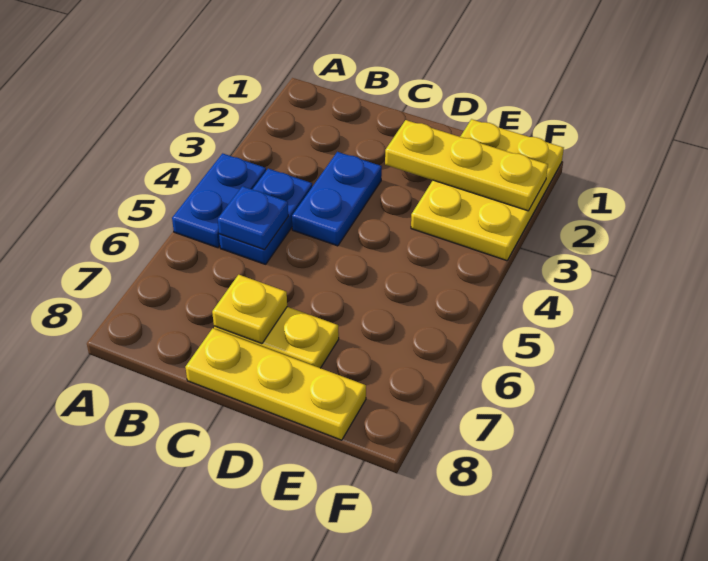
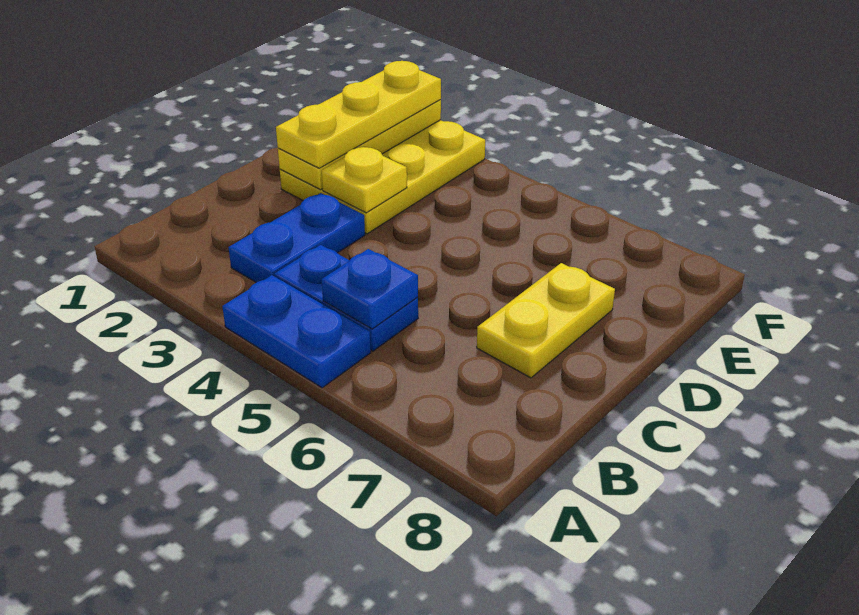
blue plate C3:C4 level 1 -> blue plate B3:C3 level 1
yellow plate C7 level 2 -> yellow plate D3 level 2
yellow plate C8:E8 level 1 -> yellow plate D2:F2 level 3
yellow plate E1:F3 level 1 -> yellow plate D2:F3 level 1

